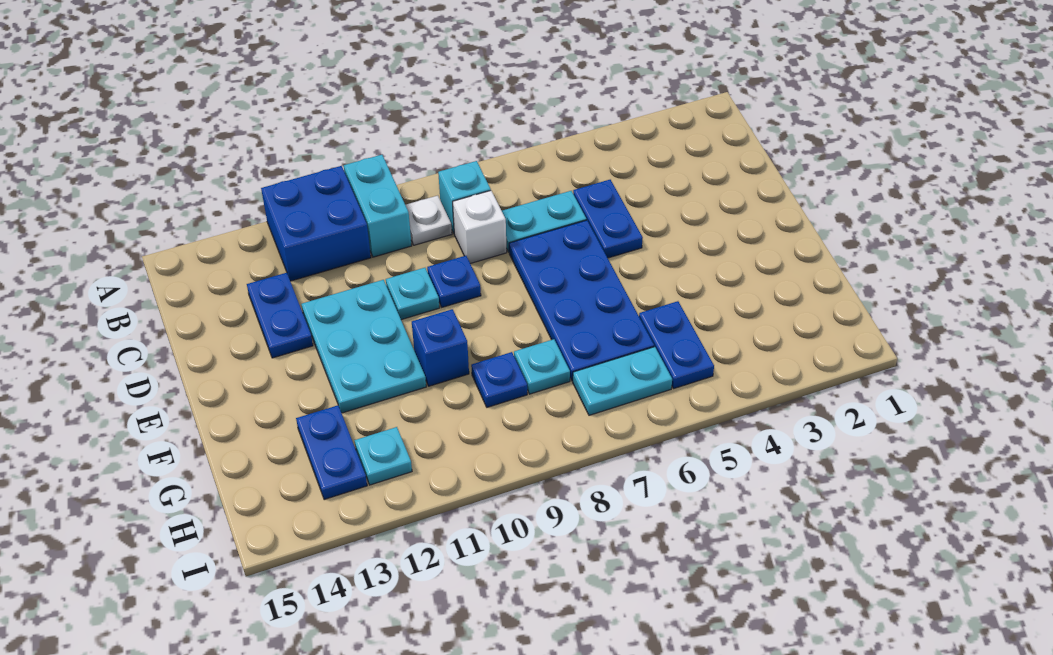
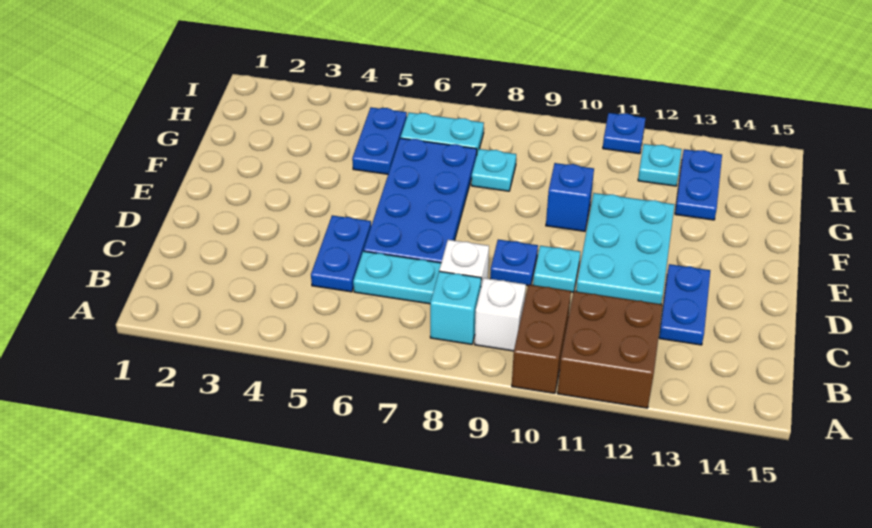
cyan brick A10:B10 level 1 -> brown brick A10:B10 level 1
blue brick A11:B12 level 1 -> brown brick A11:B12 level 1
white plate B9 level 1 -> white brick B9 level 1
blue plate G9 level 1 -> blue plate I11 level 1

